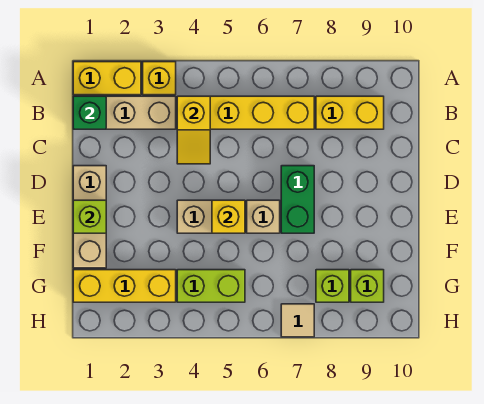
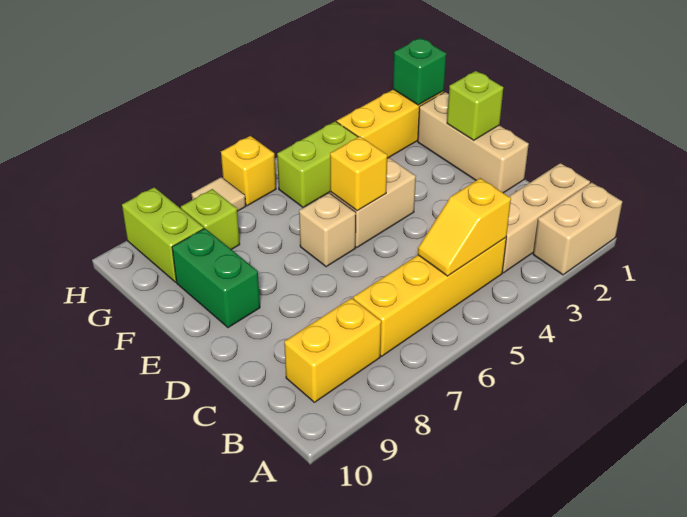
yellow brick A1:A2 level 1 -> tan brick A1:A2 level 1
yellow brick A3 level 1 -> yellow brick H6 level 1
green brick B1 level 2 -> green brick G1 level 2
yellow slope B4:C4 level 2 top B -> yellow slope B4:B5 level 2 top 4
green brick D7:E7 level 1 -> green brick E9:F9 level 1
lime brick G9 level 1 -> lime brick G9:H9 level 1

